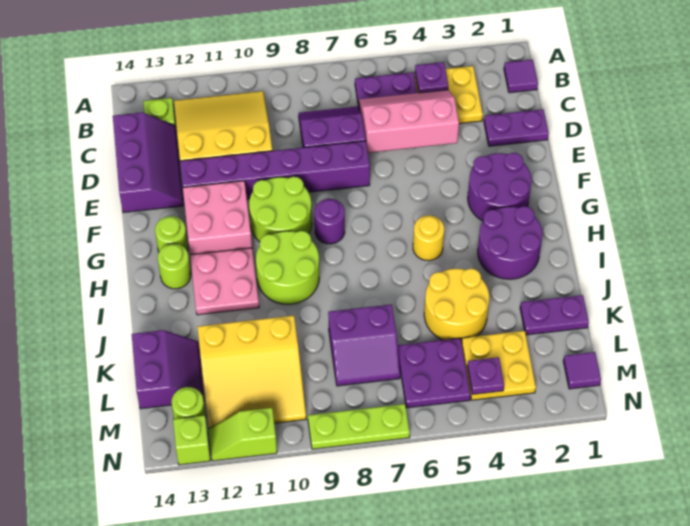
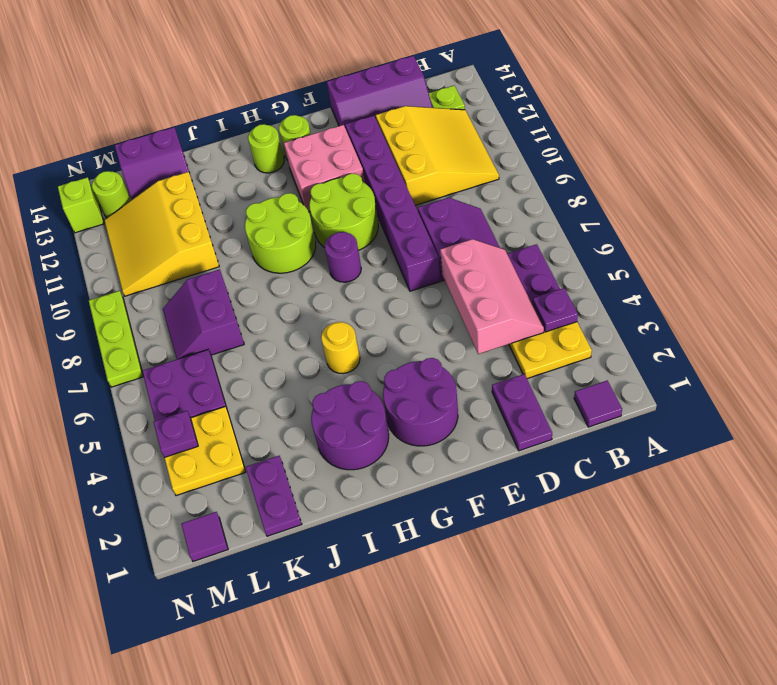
pink plate H11:I12 level 1 -> none
yellow round brick J4:K5 level 1 -> none
lime slope N11:N12 level 1 top 11 -> none

